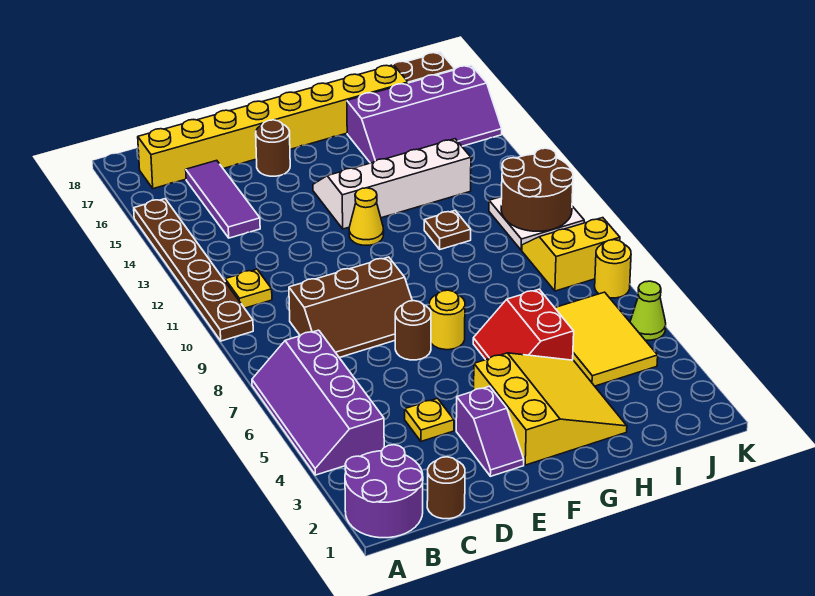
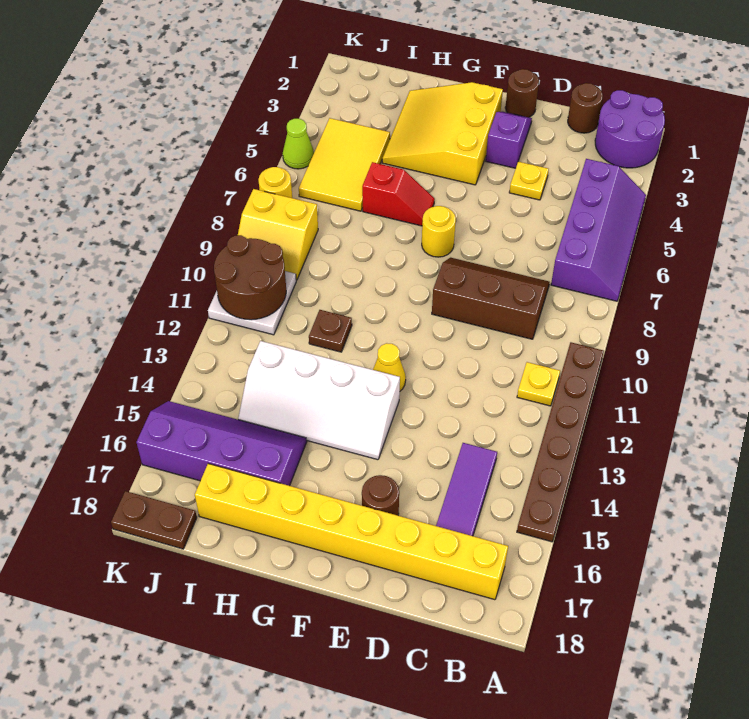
brown round brick E7 level 1 -> brown round brick E1 level 1
red slope G5:H6 level 1 top H -> red slope G6:H6 level 1 top H

